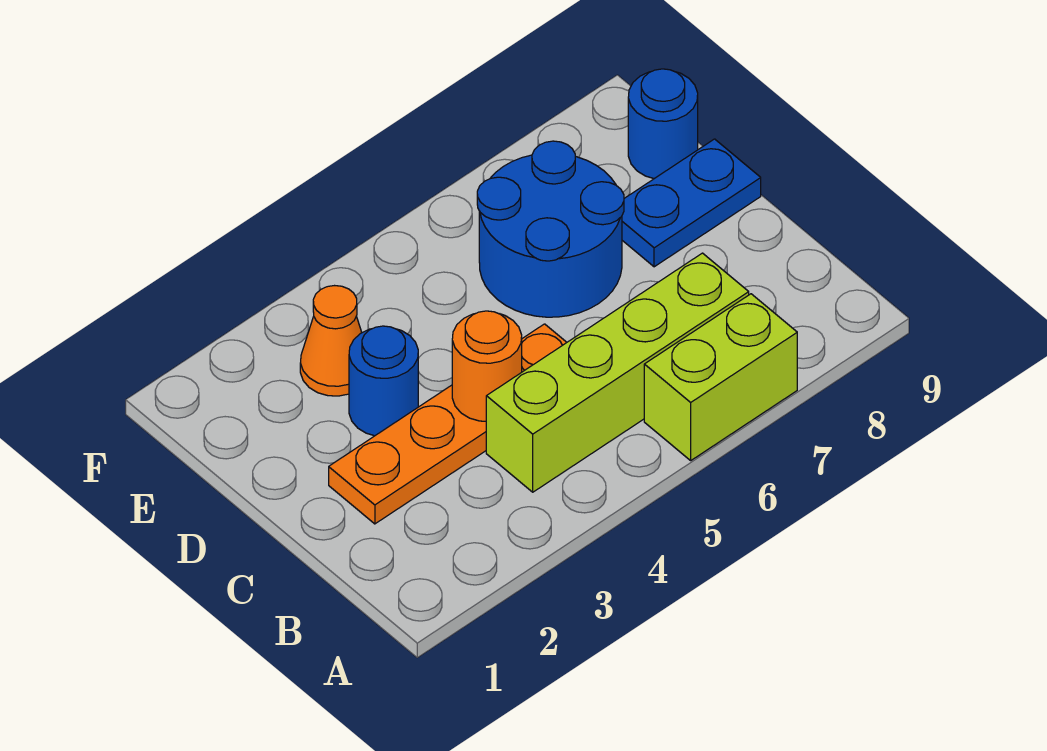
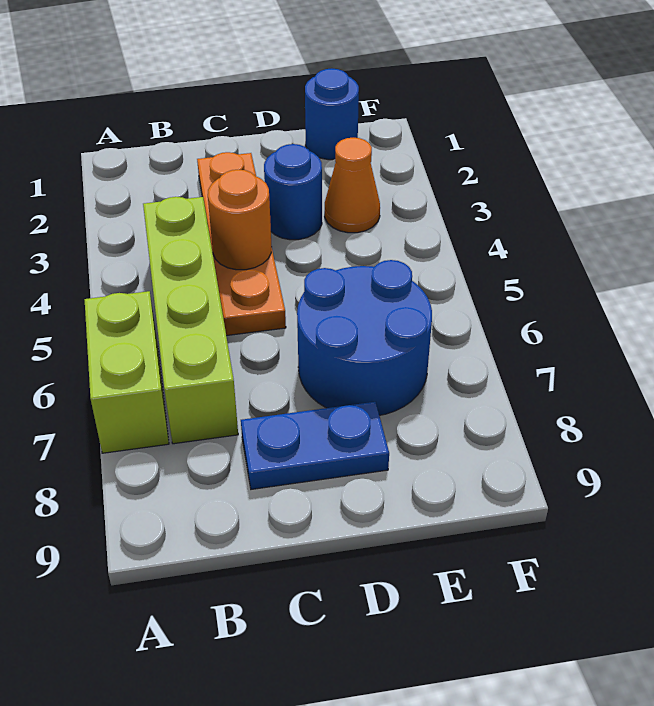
blue plate D8:D9 level 1 -> blue plate C8:D8 level 1
blue round brick E9 level 1 -> blue round brick E1 level 1

